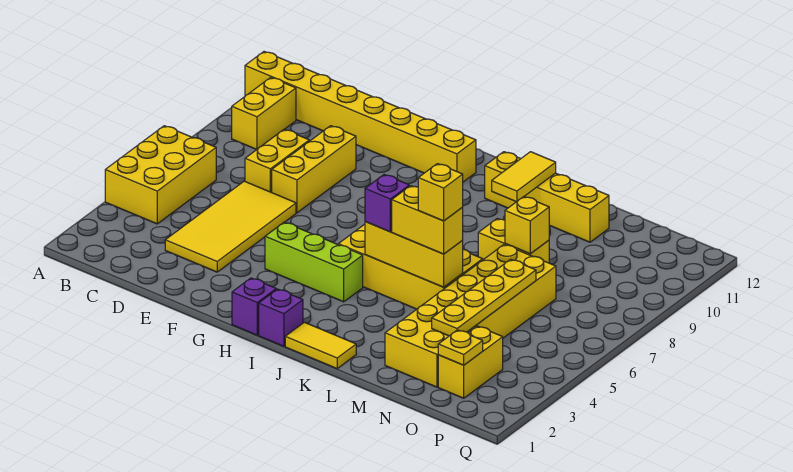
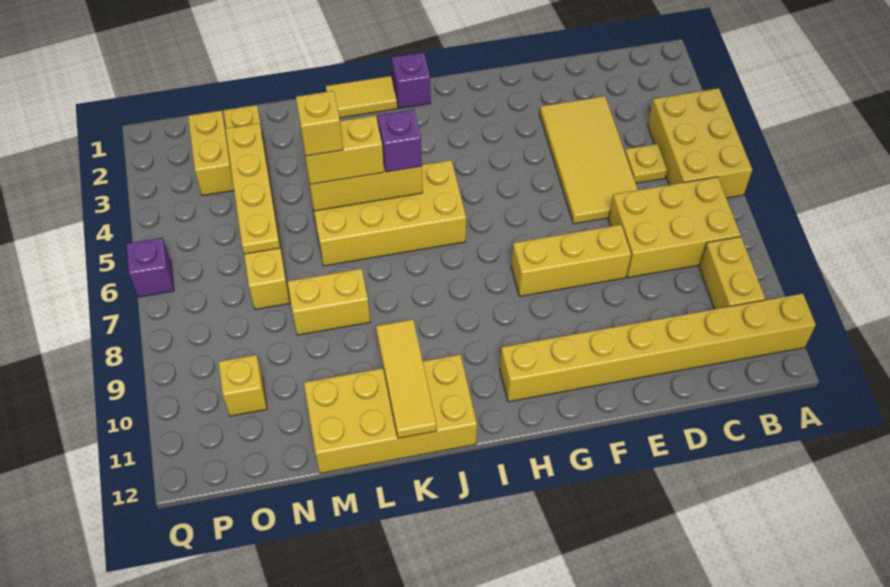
yellow brick D7:D8 level 1 -> yellow brick B7:D8 level 1
yellow brick E7:E9 level 1 -> yellow brick E8:G8 level 1
lime brick G4:I4 level 1 -> none
purple brick H1 level 1 -> purple brick Q6 level 1
yellow brick J11:M11 level 1 -> yellow brick J11:M12 level 1
yellow tile K10:K11 level 2 -> yellow tile K10:K12 level 2
yellow brick M2:N7 level 1 -> yellow brick N2:N7 level 1
yellow brick M8 level 2 -> yellow brick O10 level 1
yellow plate O2 level 2 -> yellow plate C5 level 1

